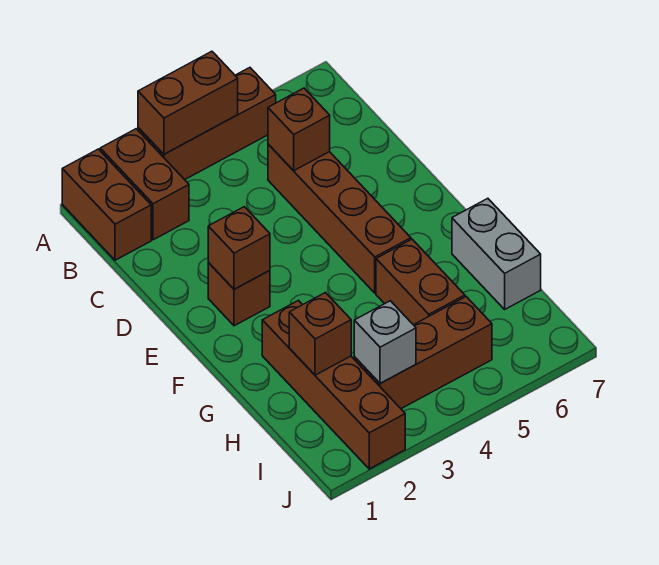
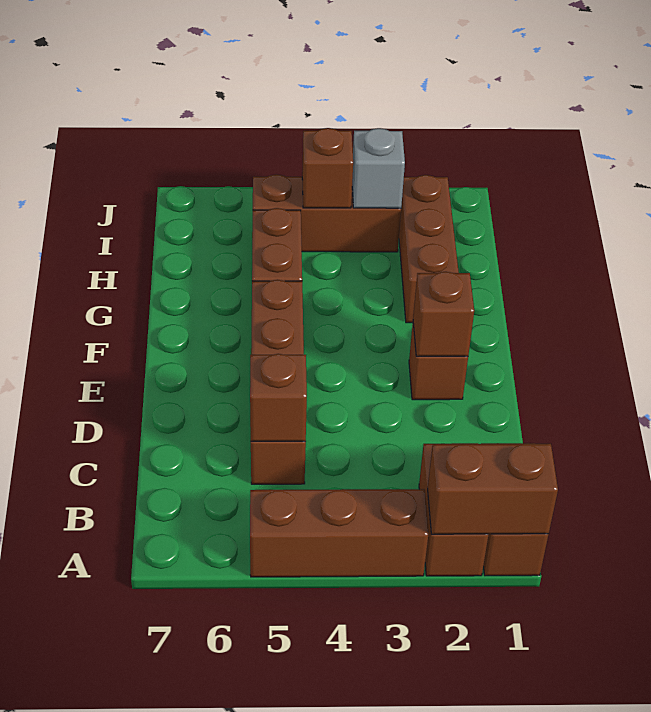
brown brick A3:A4 level 2 -> brown brick A1:A2 level 2
brown brick G2:J2 level 1 -> brown brick G2:I2 level 1
grey brick G7:H7 level 1 -> none
brown brick H2 level 2 -> brown brick I4 level 2

